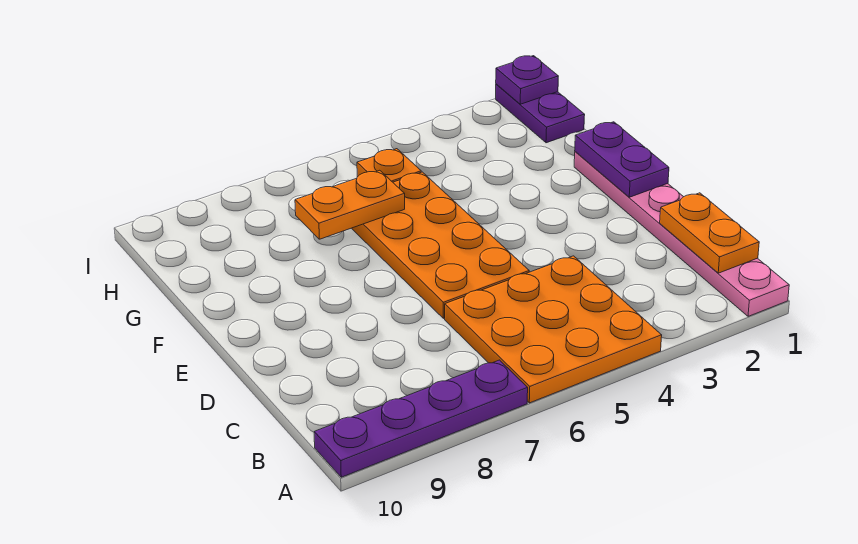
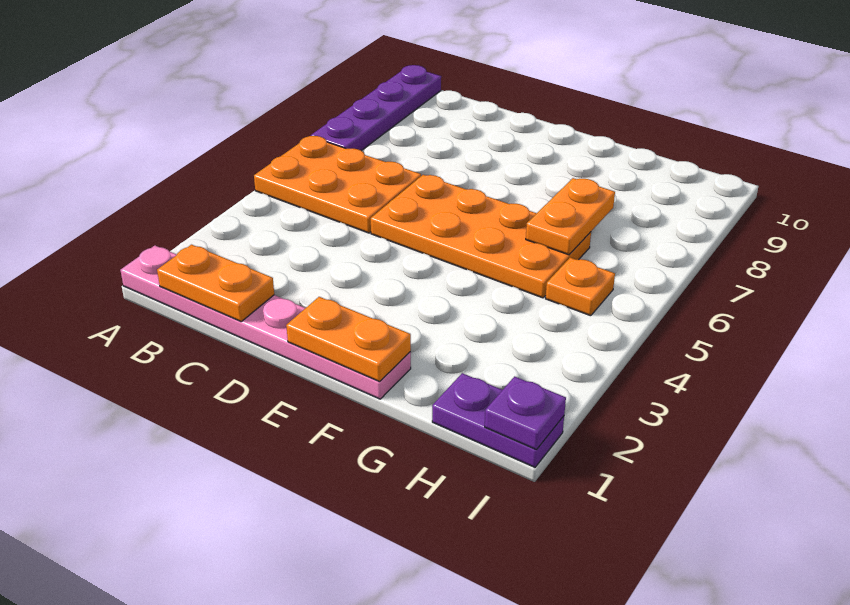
orange plate A4:C6 level 1 -> orange plate A5:C6 level 1
purple plate E1:F1 level 2 -> orange plate E1:F1 level 2

